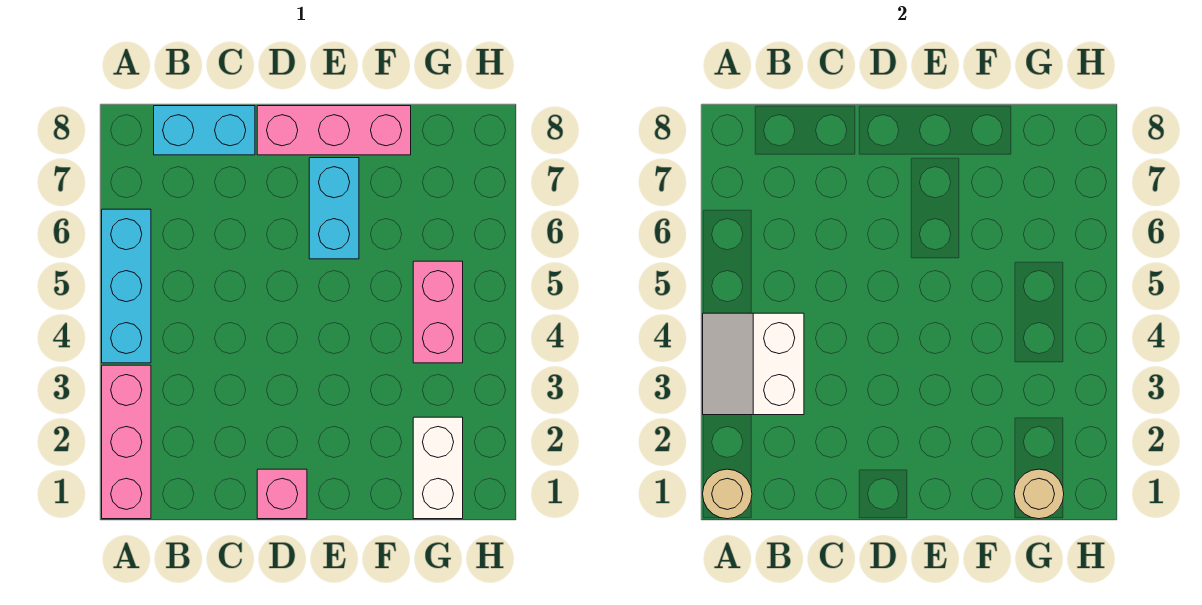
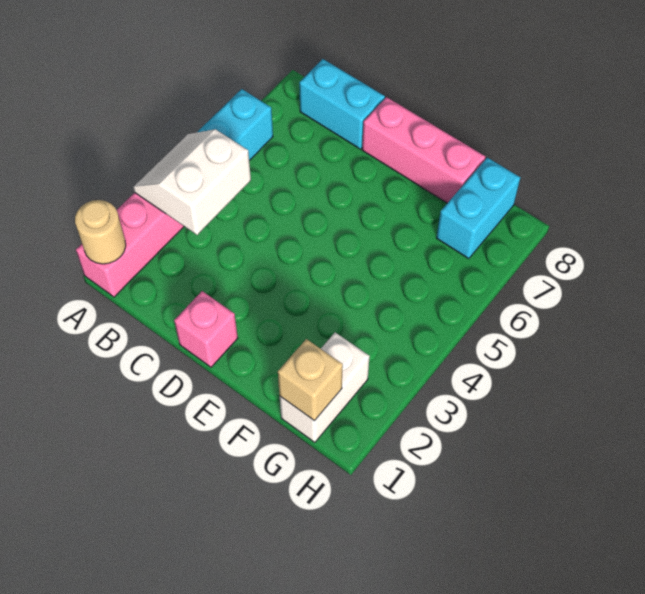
cyan brick E6:E7 level 1 -> cyan brick G7:G8 level 1
tan round brick G1 level 2 -> tan brick G1 level 2
pink brick G4:G5 level 1 -> none

